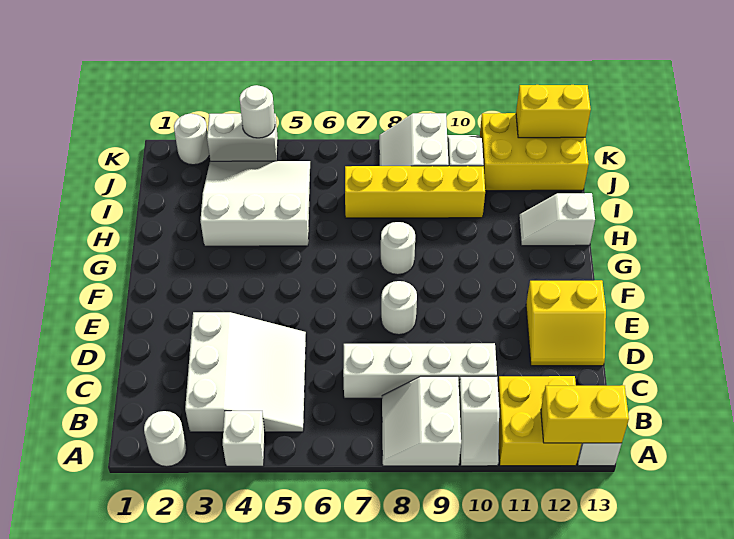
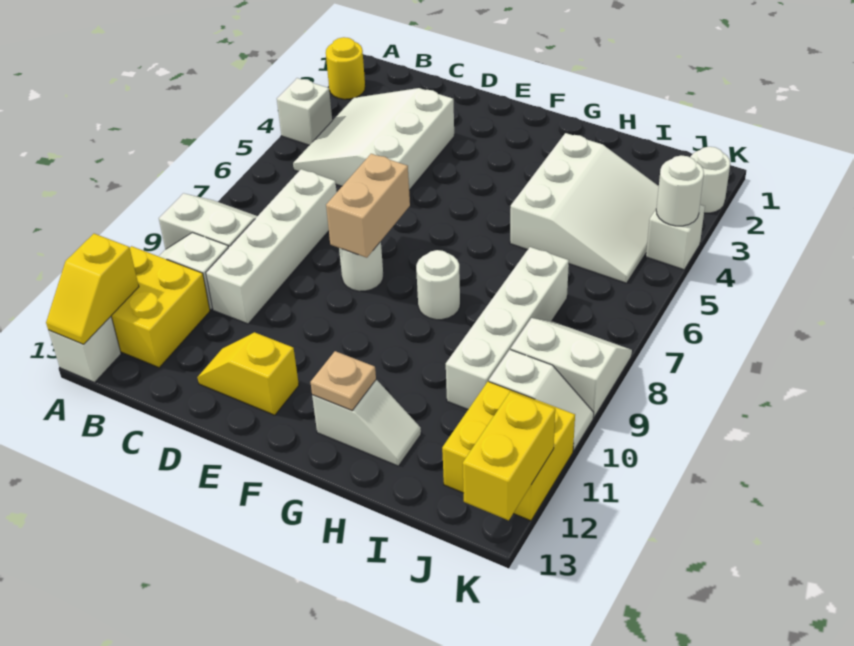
white round brick A2 level 1 -> yellow round brick A2 level 1
yellow brick A12:A13 level 2 -> yellow slope A12:A13 level 2 top 12
white slope B3:D5 level 1 top 3 -> white slope B3:D5 level 1 top D
yellow slope D12:E13 level 1 top E -> yellow slope D12:E12 level 1 top E
none -> tan brick E7:E8 level 2
none -> tan plate G12 level 2
white slope H12:H13 level 1 top 13 -> white slope G12:H12 level 1 top G
yellow brick I7:I10 level 1 -> white brick I7:I10 level 1
yellow brick J11:K13 level 1 -> yellow brick J11:K12 level 1
white brick K3:K4 level 1 -> white brick K4 level 1

